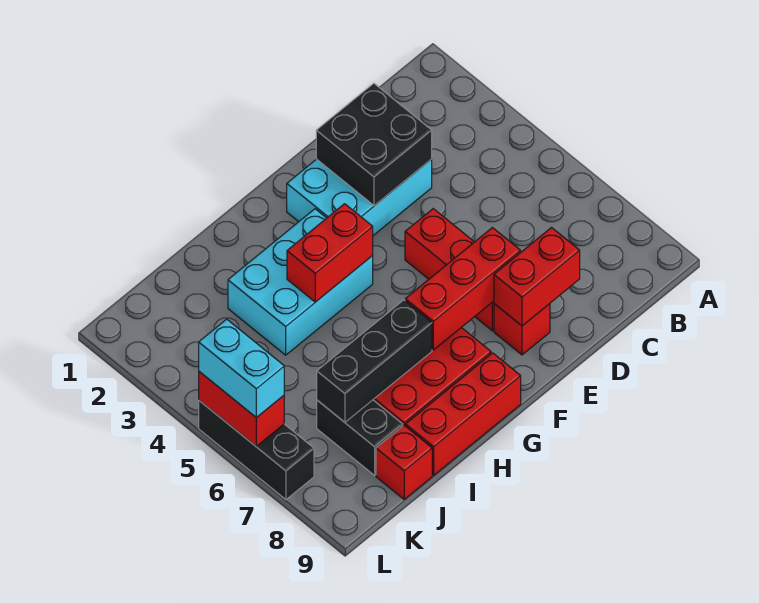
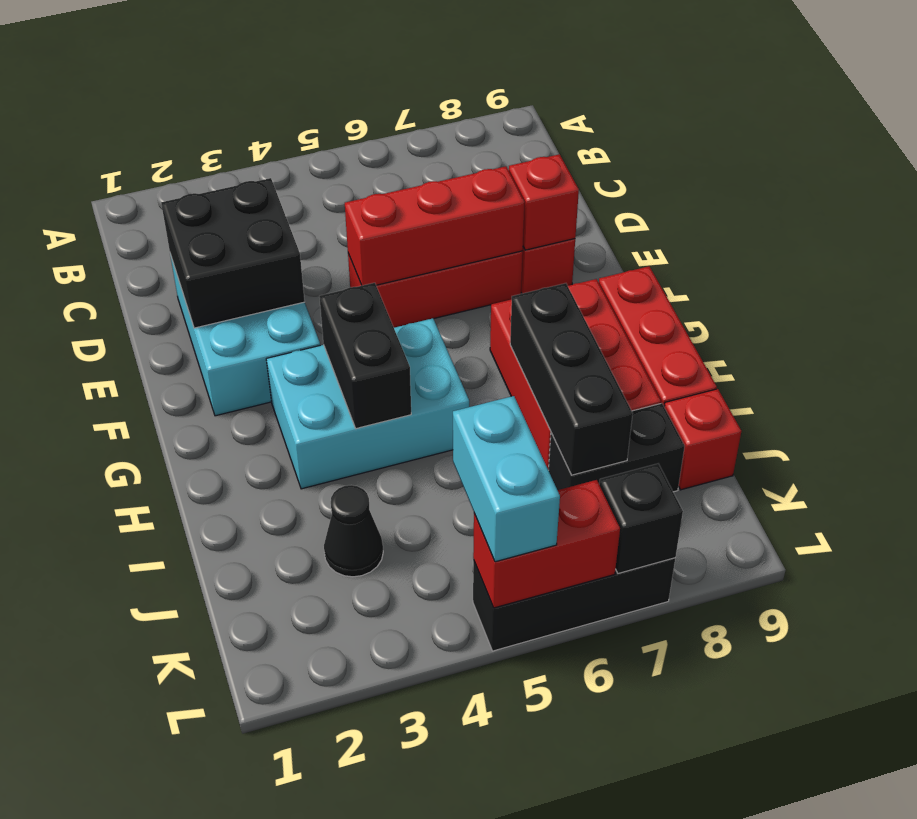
red brick D8:E8 level 2 -> red brick E8 level 2
red brick E7:G7 level 2 -> red brick E5:E7 level 2
cyan brick G3:I4 level 1 -> cyan brick G3:H5 level 1
red brick G4:H4 level 2 -> black brick G4:H4 level 2
none -> black cone J3 level 1
cyan brick L5:L6 level 3 -> cyan brick K5:L5 level 3
none -> black brick L7 level 2

